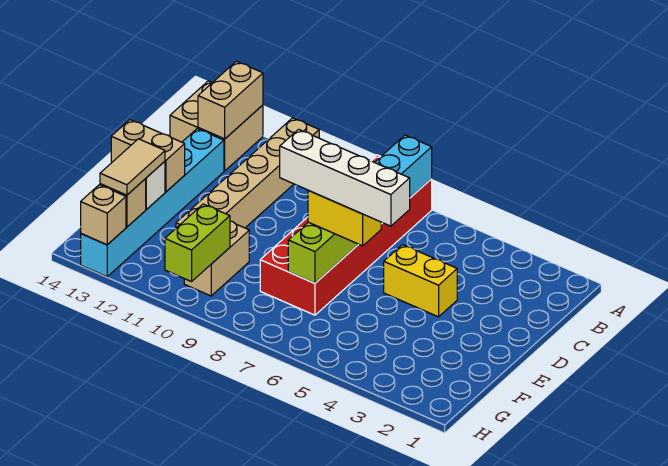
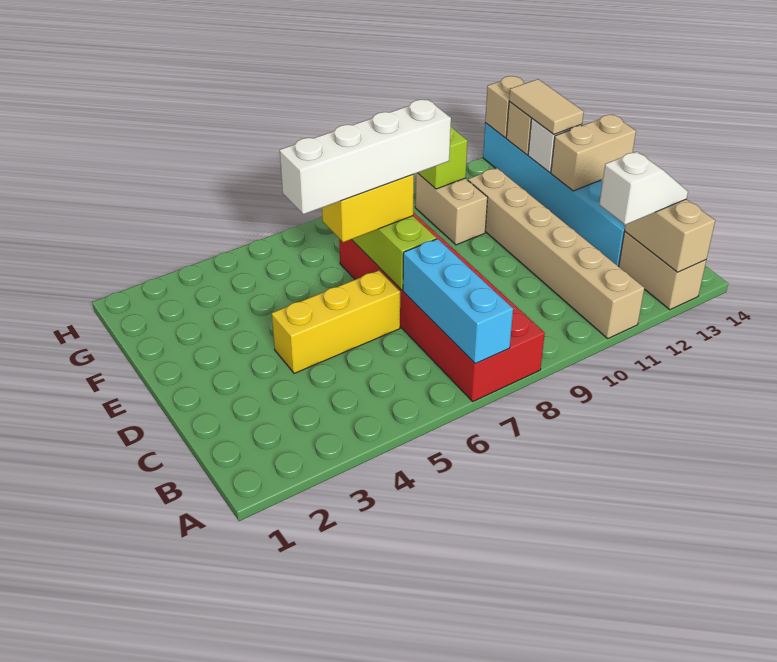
tan brick A13:B14 level 1 -> tan brick A13:B13 level 1
none -> white slope B12:B13 level 3 top 12
yellow brick D4:D5 level 1 -> yellow brick D4:D6 level 1

